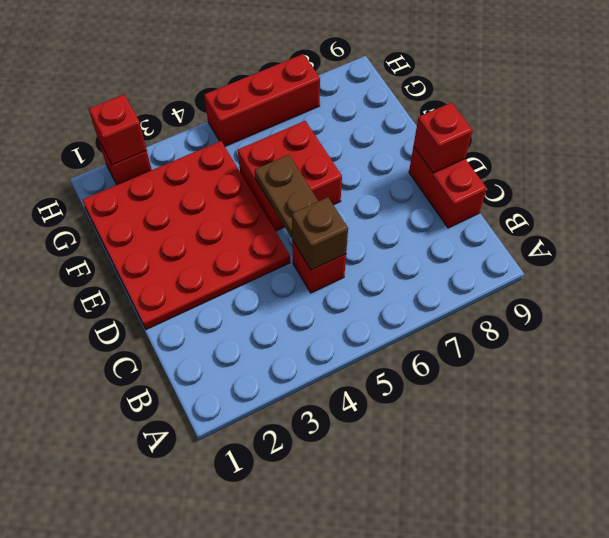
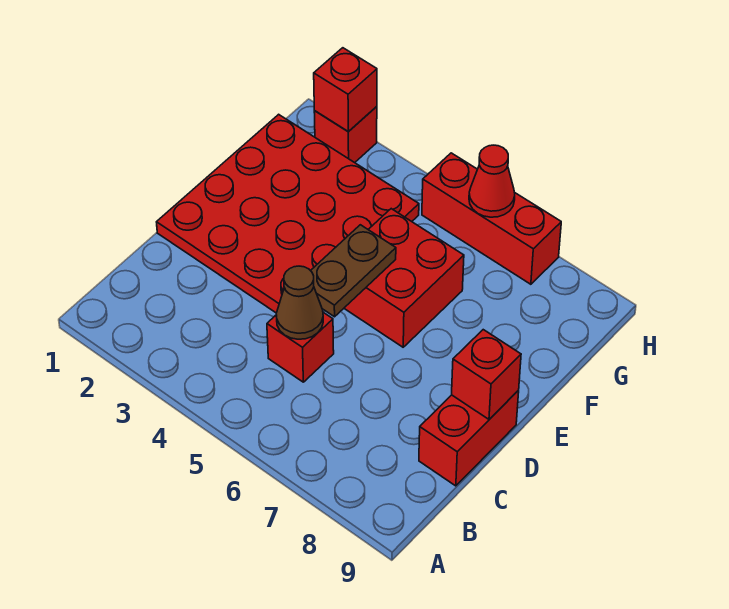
brown brick C5 level 2 -> brown cone C5 level 2
none -> red cone H6 level 2

